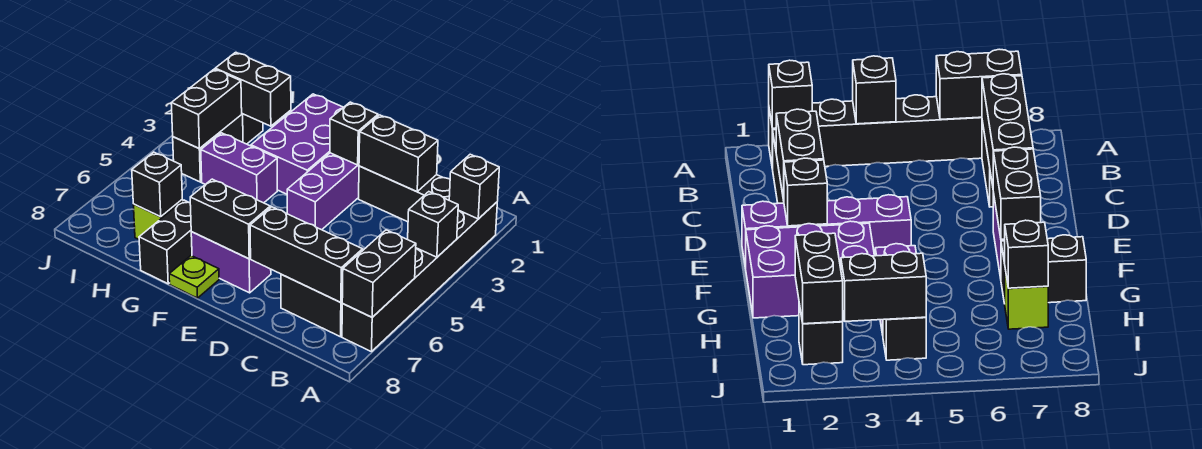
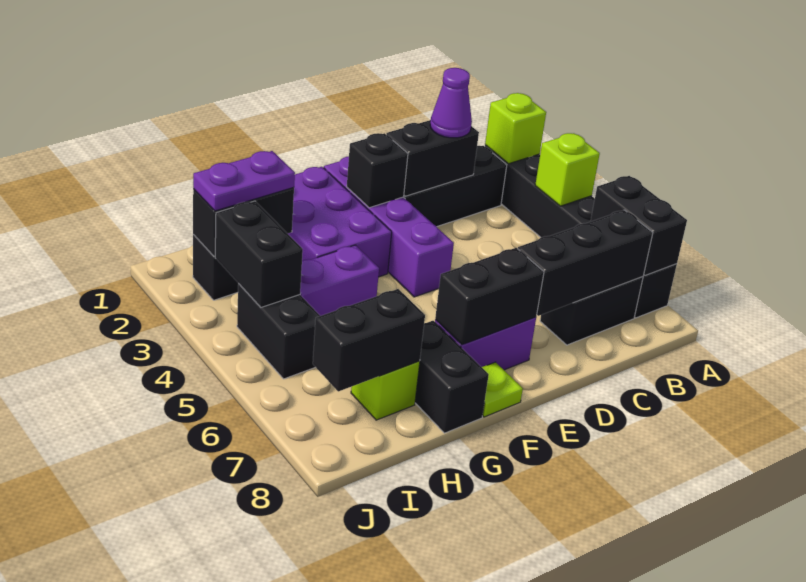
black brick A2 level 2 -> lime brick A2 level 2
black brick A4 level 2 -> lime brick A4 level 2
none -> purple cone C2 level 3
none -> purple plate H2:I2 level 3
black brick H7 level 2 -> black brick H7:I7 level 2
black brick I4 level 1 -> black brick I4:I5 level 1

